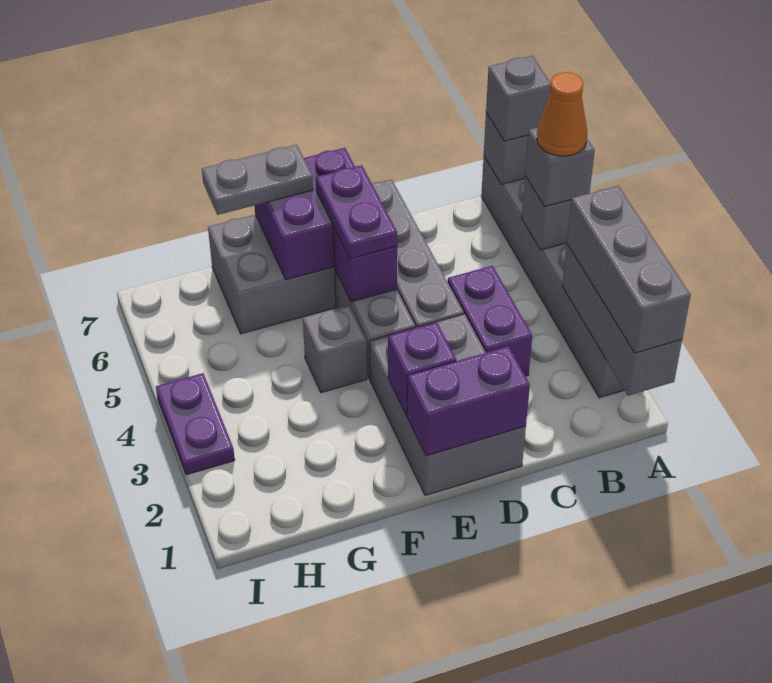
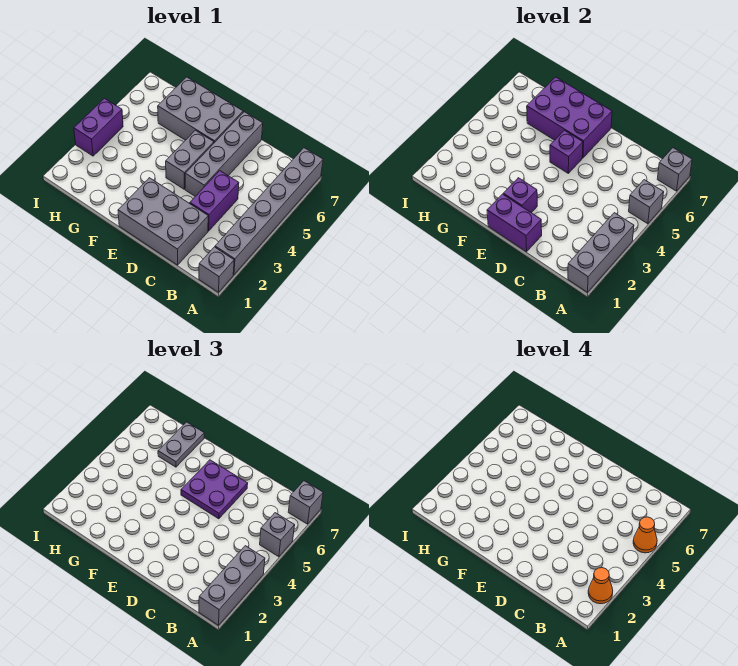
none -> orange cone A2 level 4
grey brick D1:E3 level 1 -> grey brick C1:E2 level 1
purple plate E5:E6 level 3 -> purple plate D5:E6 level 3
purple brick E6:F7 level 2 -> purple brick E6:G7 level 2
grey brick F4 level 1 -> grey brick A1 level 1
grey plate F7:G7 level 3 -> grey plate G6:G7 level 3
purple plate I3:I4 level 1 -> purple brick I3:I4 level 1

